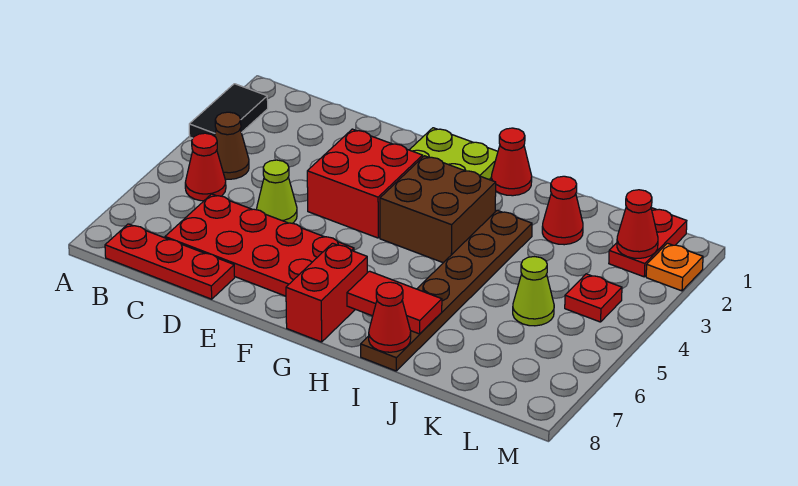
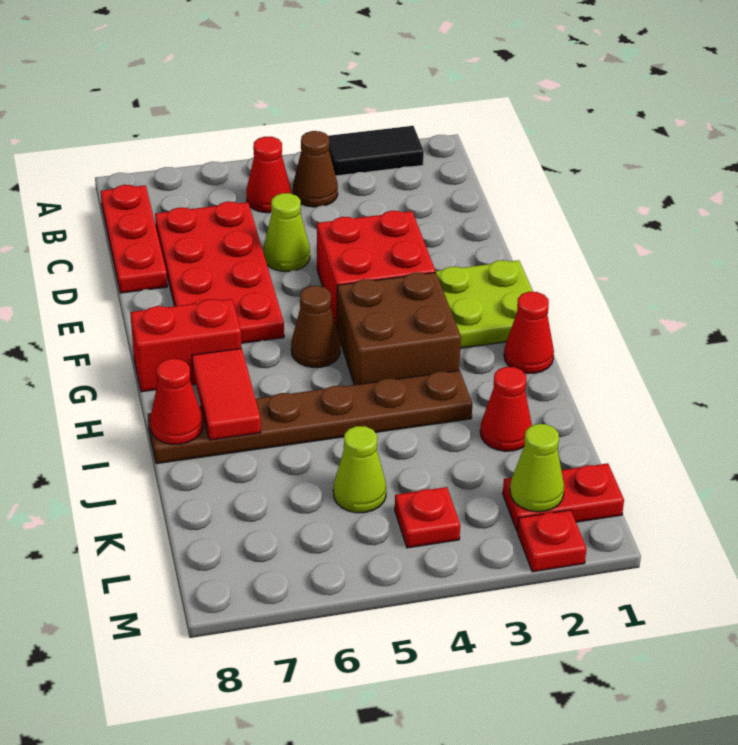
none -> brown cone G5 level 1
red cone L2 level 2 -> lime cone L2 level 2
orange plate M2 level 1 -> red plate M2 level 1

